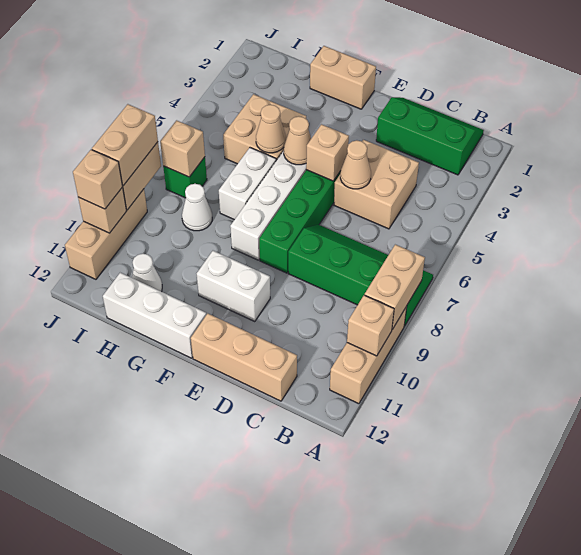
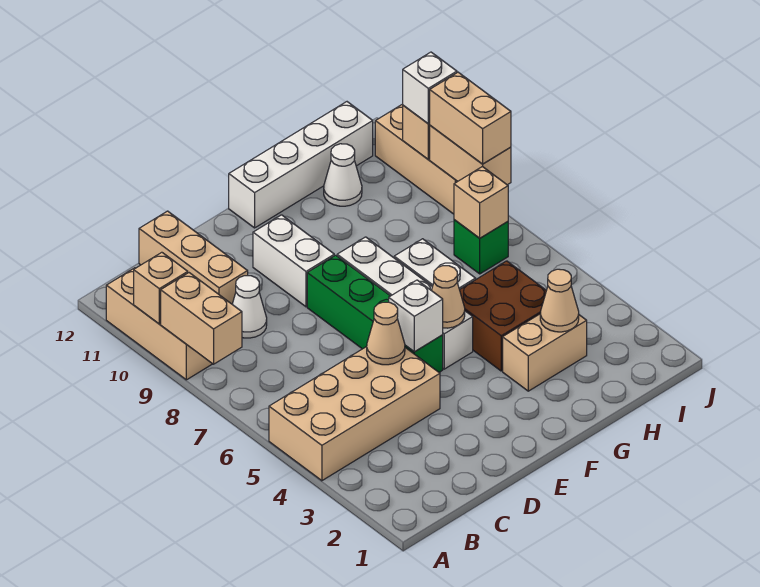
green slope A7:D8 level 1 top 8 -> none
green slope B1:D2 level 1 top 2 -> none
tan brick C4:D5 level 1 -> tan brick A4:D5 level 1
tan brick C12:E12 level 1 -> tan brick C10:C12 level 1
tan brick E5 level 2 -> white brick E5 level 2
white brick E10:F10 level 1 -> white brick E9:E10 level 1
tan brick F1:G1 level 1 -> tan brick G3:H3 level 1
white brick F12:H12 level 1 -> white brick F12:I12 level 1
tan brick G4:H5 level 1 -> brown brick G4:H5 level 1
tan cone G5 level 2 -> tan cone H3 level 2
white cone H8 level 1 -> white cone C9 level 1
tan brick J10 level 3 -> white brick J10 level 3

